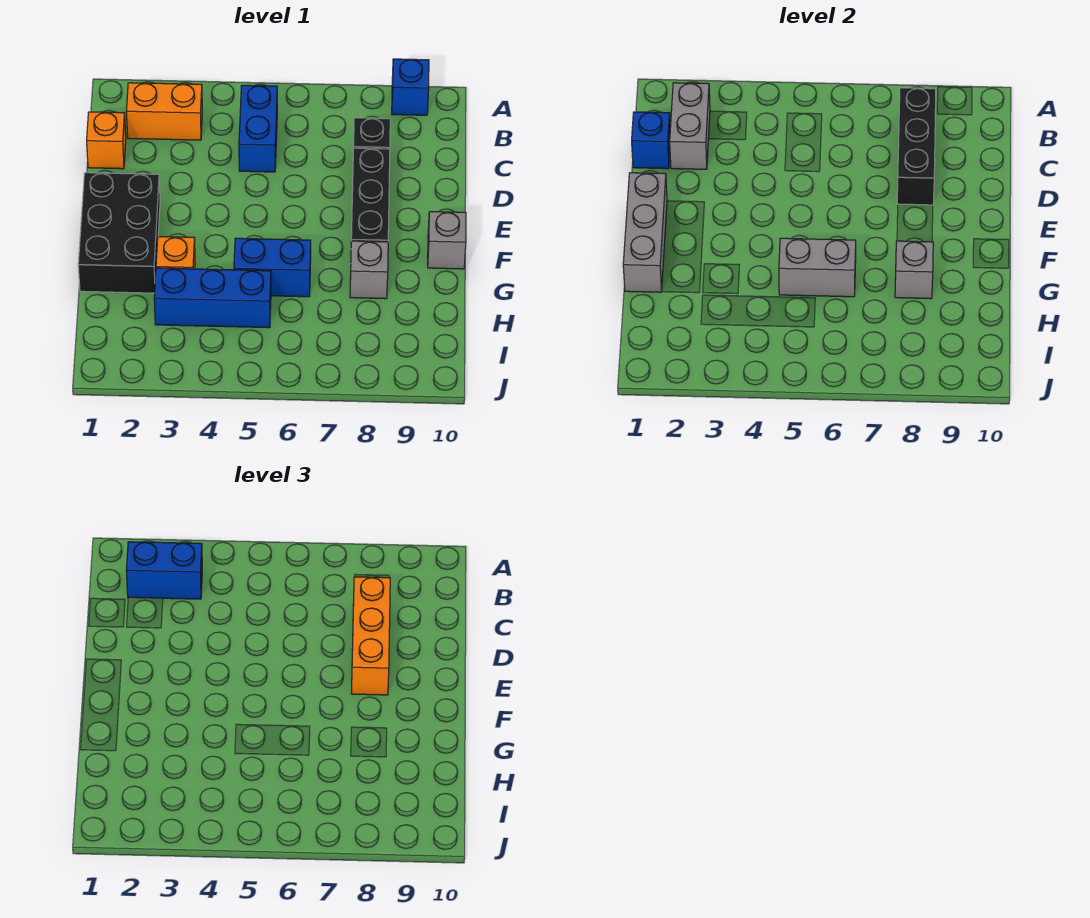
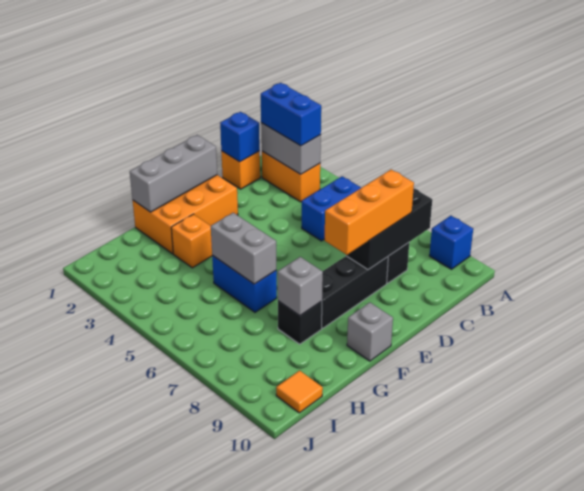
grey brick B2:C2 level 2 -> grey brick B2:B3 level 2
black brick E1:G2 level 1 -> orange brick E1:G2 level 1
grey brick G8 level 1 -> black brick G8 level 1
blue brick H3:H5 level 1 -> none
none -> orange tile I10 level 1

